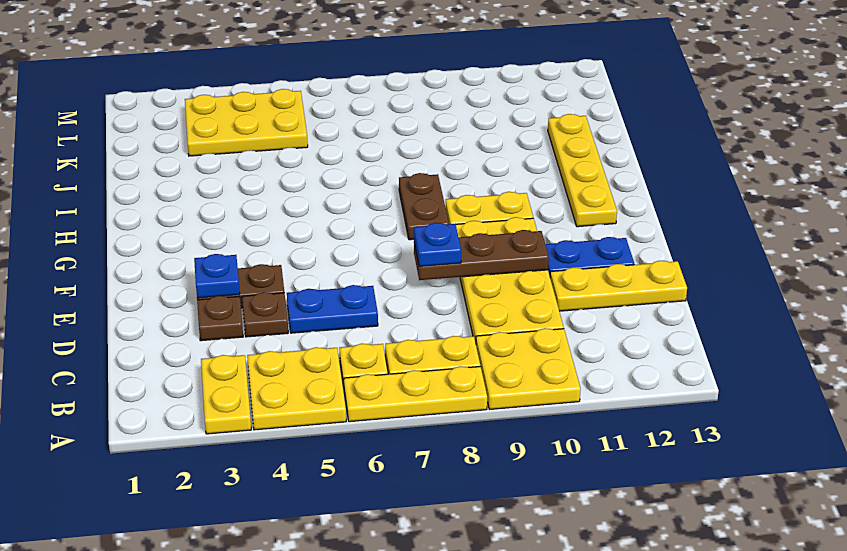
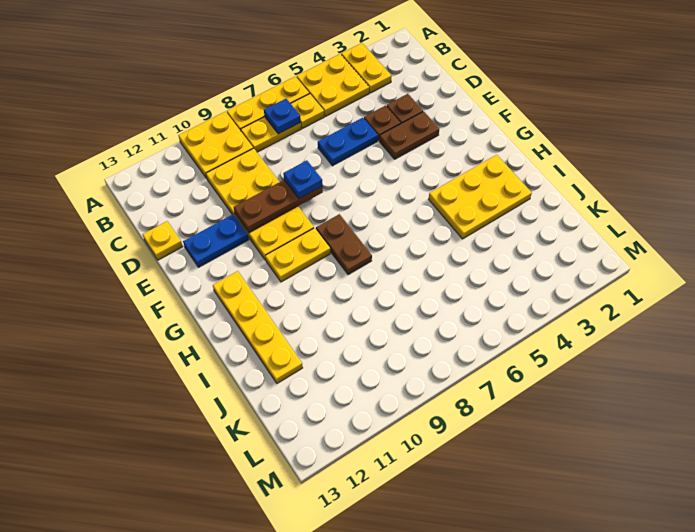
yellow plate D11:D13 level 1 -> yellow plate D13 level 1
blue plate E3 level 2 -> blue plate B7 level 2
yellow plate K3:L5 level 1 -> yellow plate H2:I4 level 1

